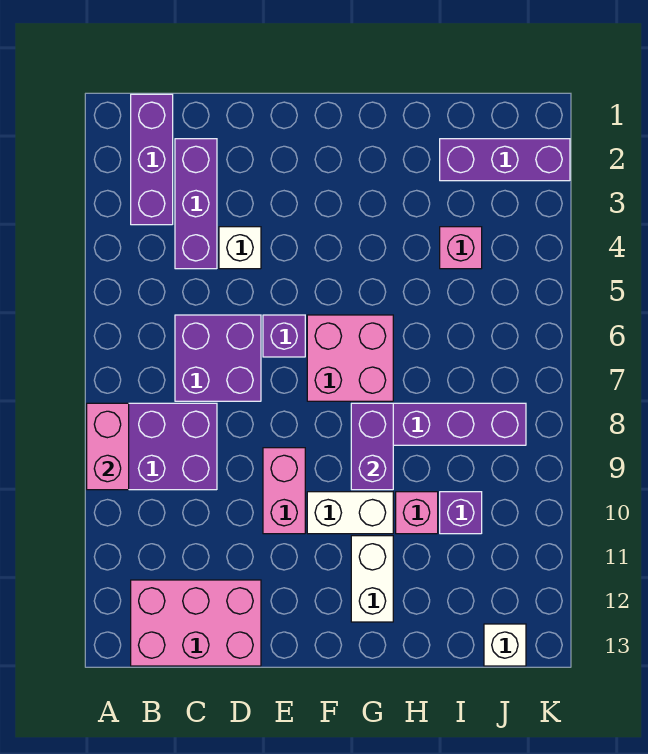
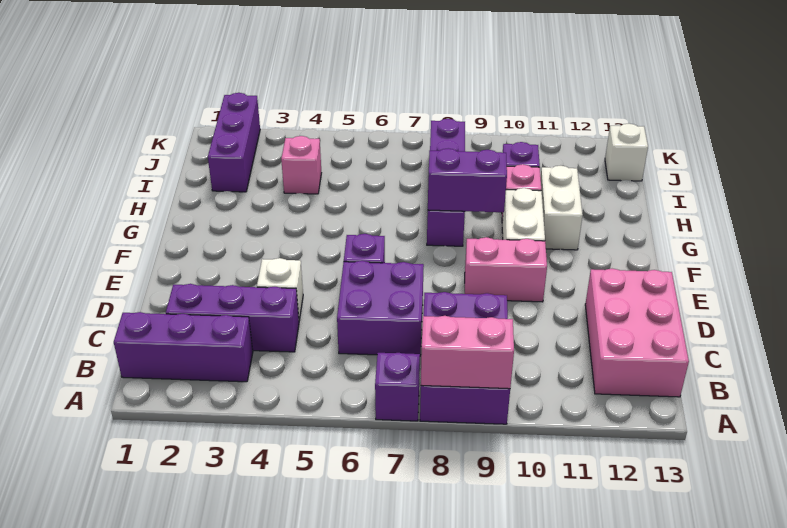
none -> purple brick A7 level 1
pink brick F6:G7 level 1 -> none
white brick G11:G12 level 1 -> white brick G11:H11 level 1

